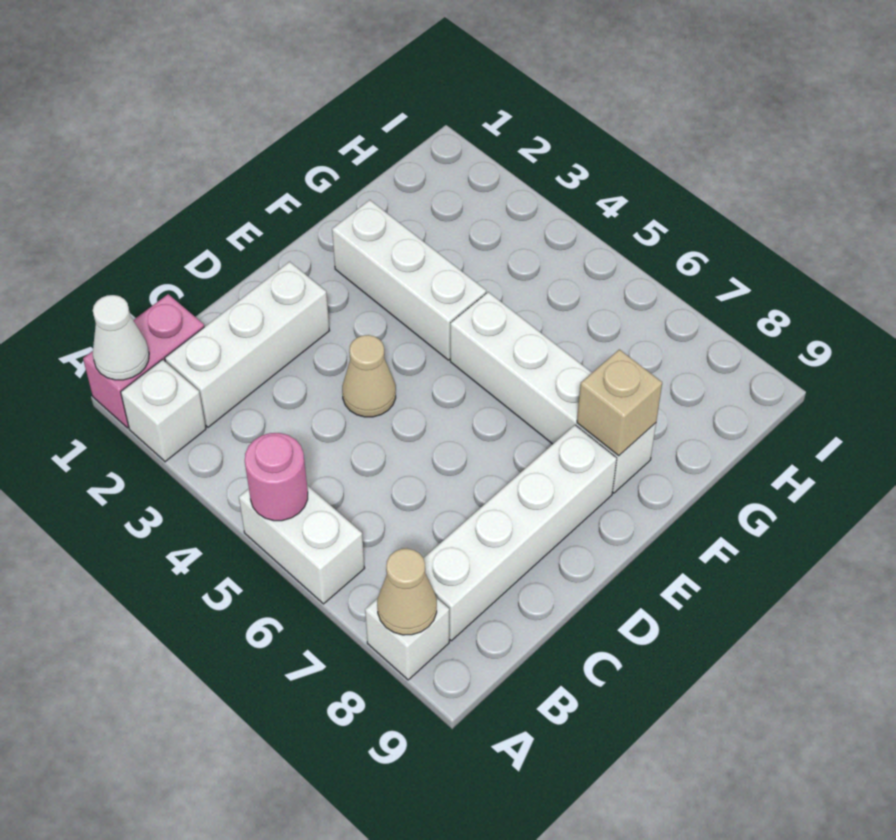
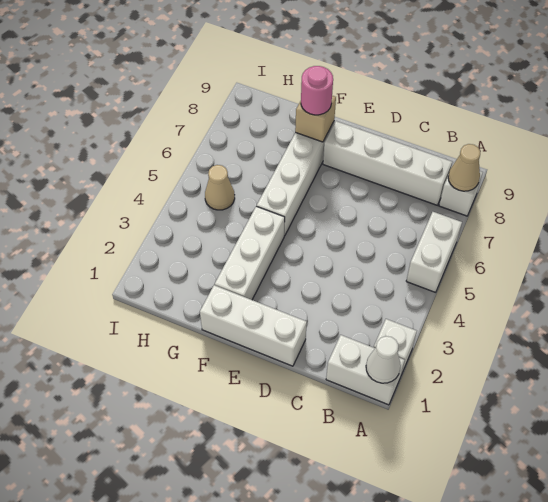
pink brick A1:B1 level 1 -> white brick A1:B1 level 1
pink round brick A5 level 2 -> pink round brick F8 level 3
white brick B2:D2 level 1 -> white brick D1:F1 level 1
tan cone D4 level 1 -> tan cone H5 level 1

